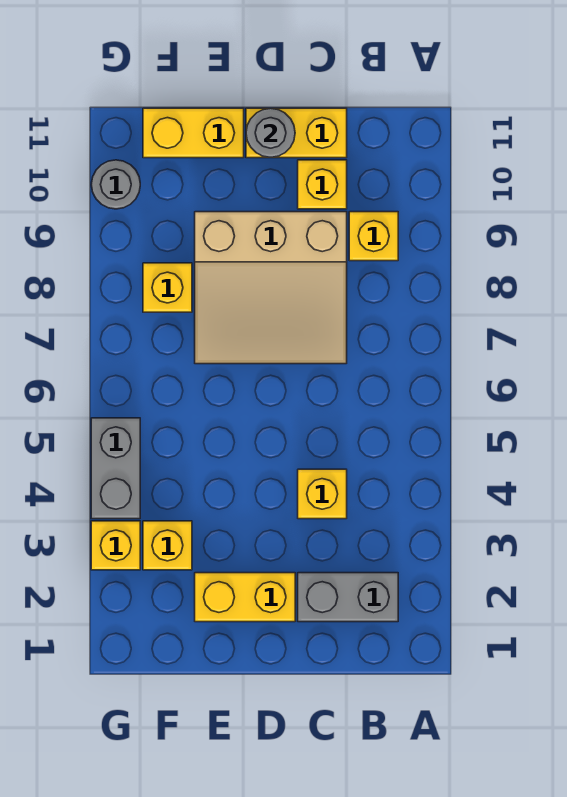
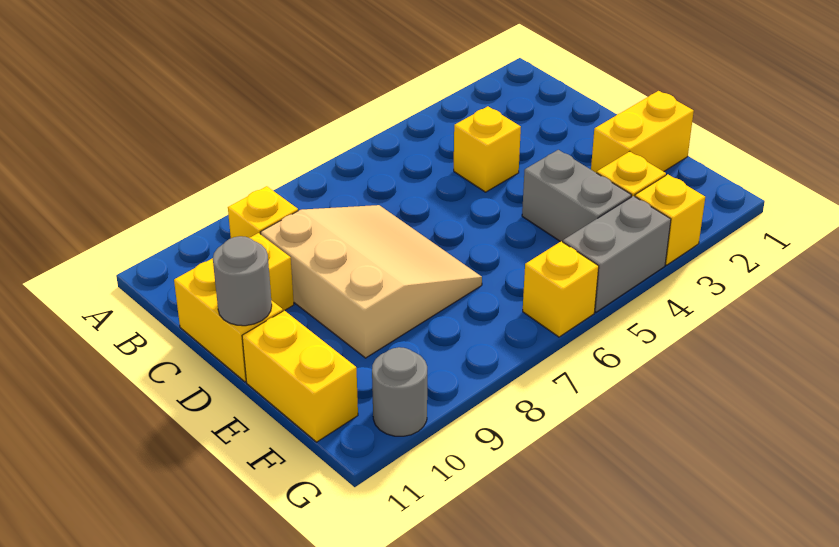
grey brick B2:C2 level 1 -> grey brick E4:F4 level 1
yellow brick D2:E2 level 1 -> yellow brick E1:E2 level 1
yellow brick F8 level 1 -> yellow brick G6 level 1

